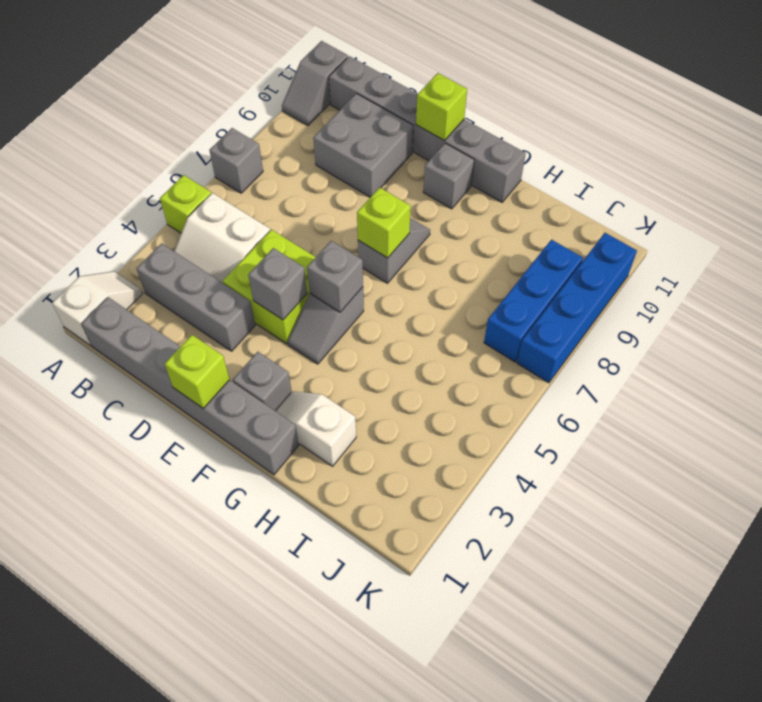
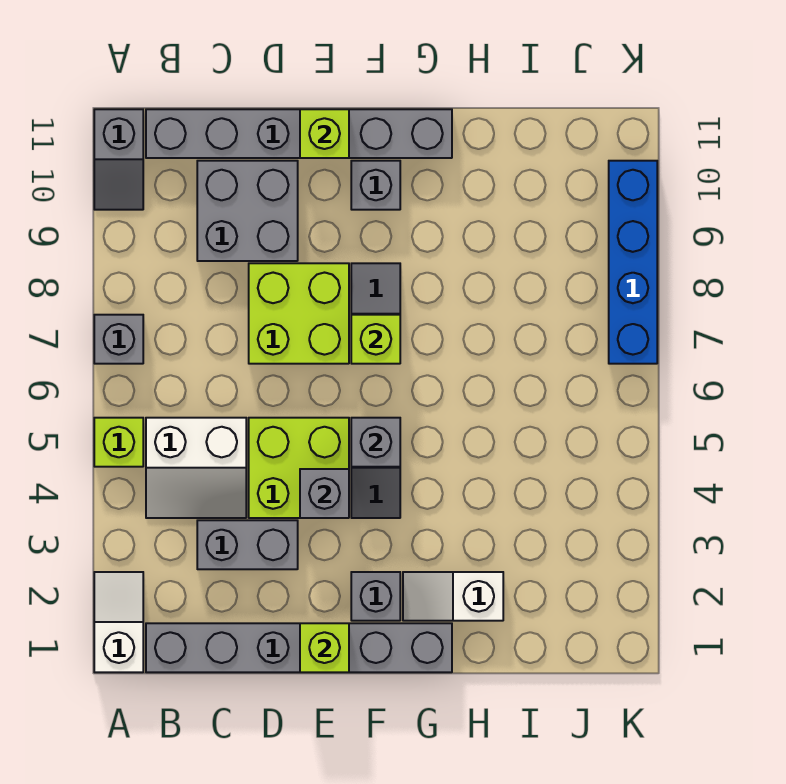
grey brick B3:D3 level 1 -> grey brick C3:D3 level 1
none -> lime brick D7:E8 level 1
blue brick J7:J9 level 1 -> none

